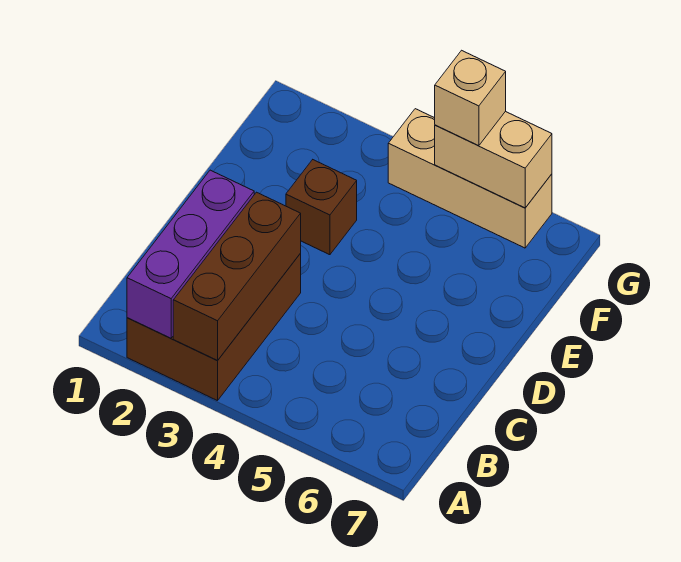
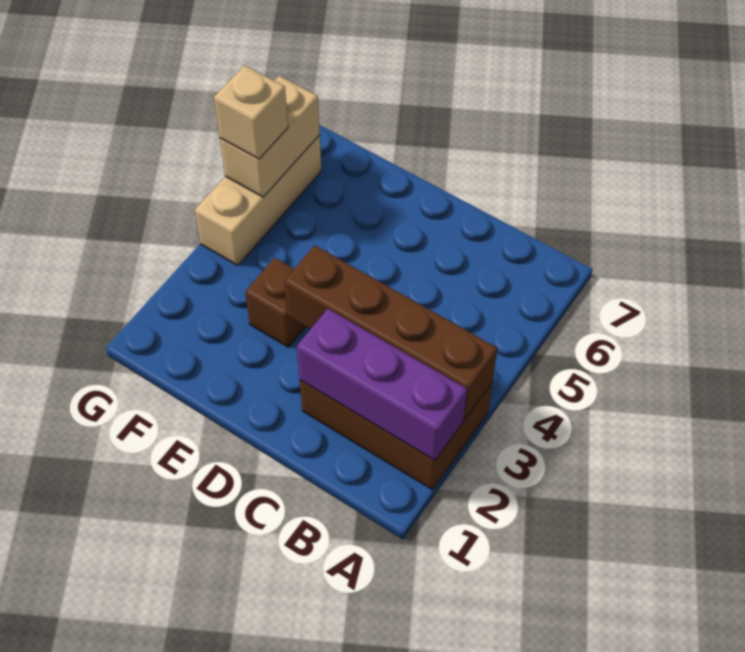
brown brick A3:C3 level 2 -> brown brick A3:D3 level 2

